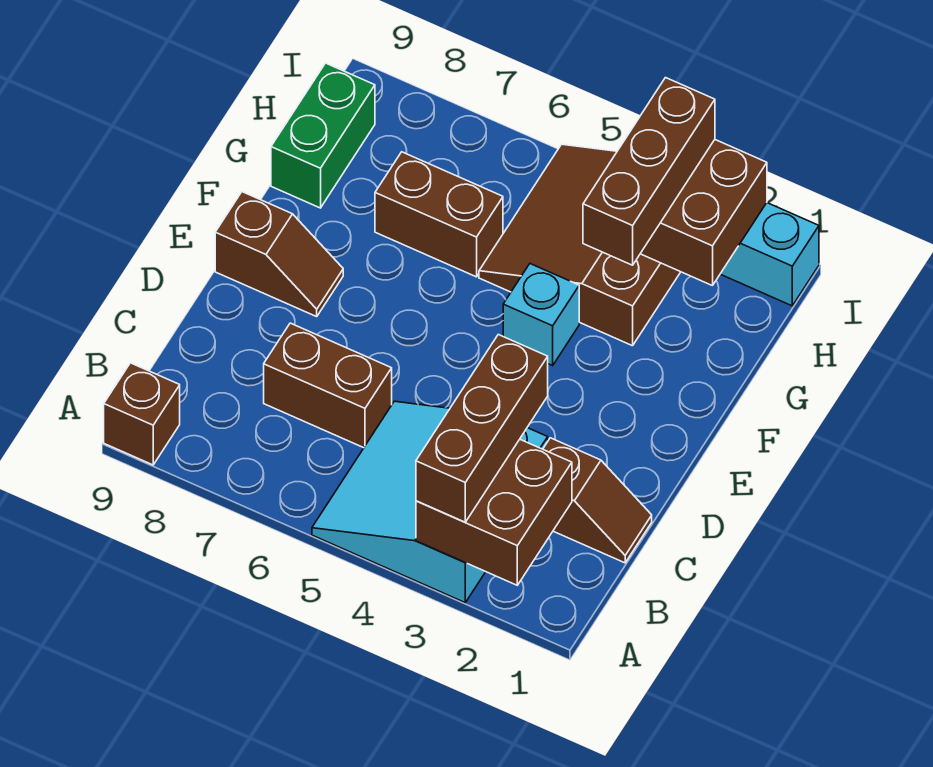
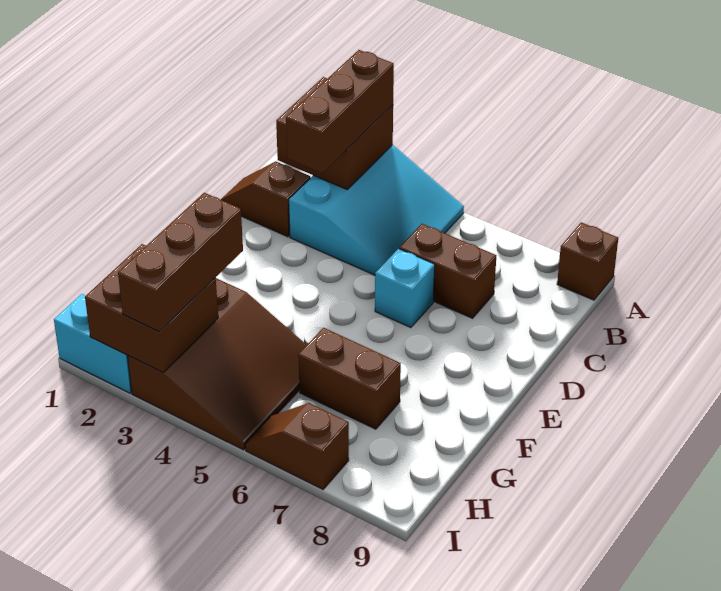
brown slope E8:E9 level 1 top 9 -> brown slope I6:I7 level 1 top 7
cyan brick F4 level 1 -> cyan brick D6 level 1
green brick G9:H9 level 1 -> none

